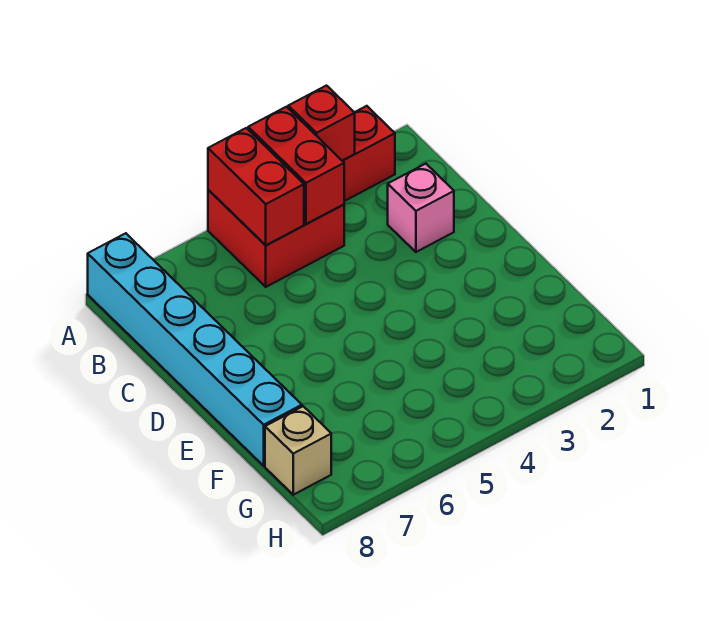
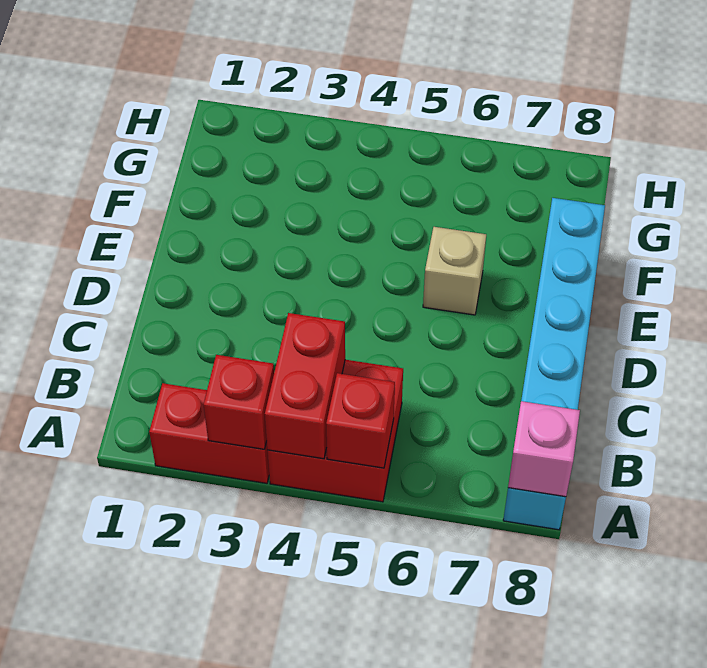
red brick A5:B5 level 2 -> red brick A5 level 2
pink brick C2 level 1 -> pink brick A8 level 2
tan brick G8 level 1 -> tan brick E6 level 1

